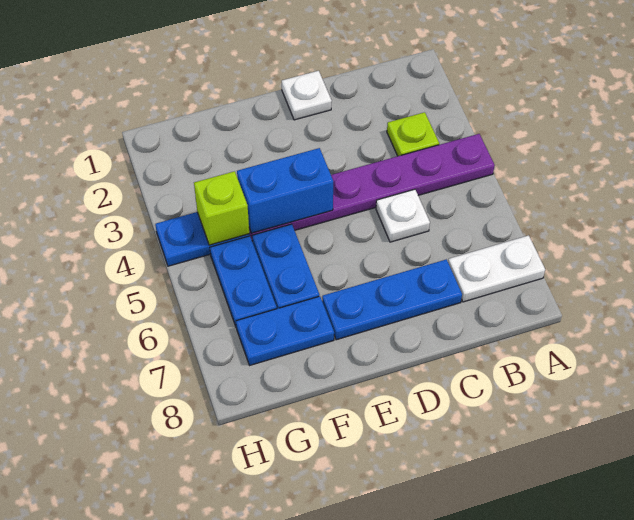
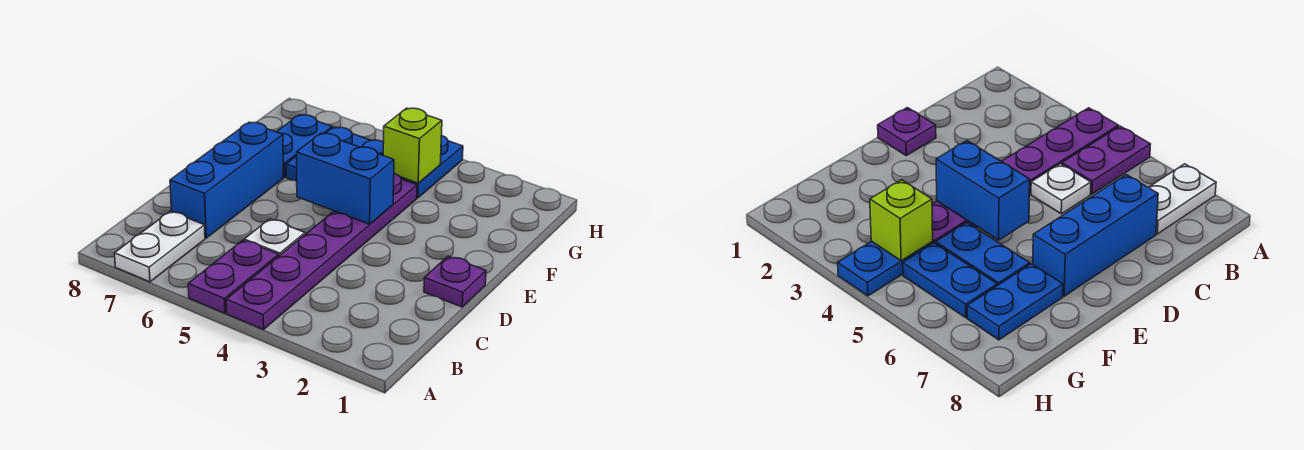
none -> purple plate A5:B5 level 1
lime plate B3 level 1 -> none
blue plate C7:E7 level 1 -> blue brick C7:E7 level 1
white plate D1 level 1 -> purple plate D1 level 1
blue brick E4:F4 level 2 -> blue brick E4:E5 level 2

